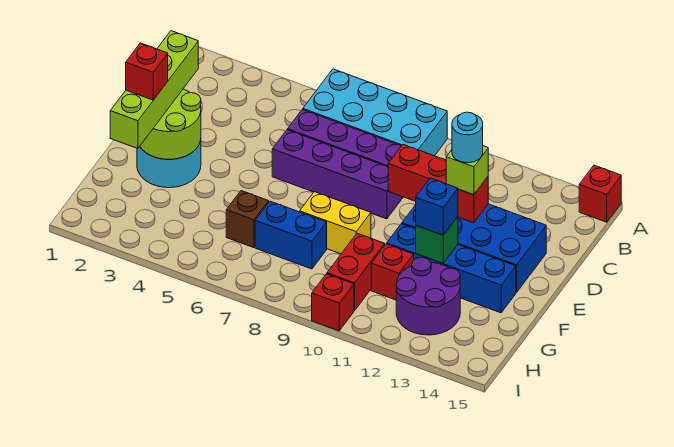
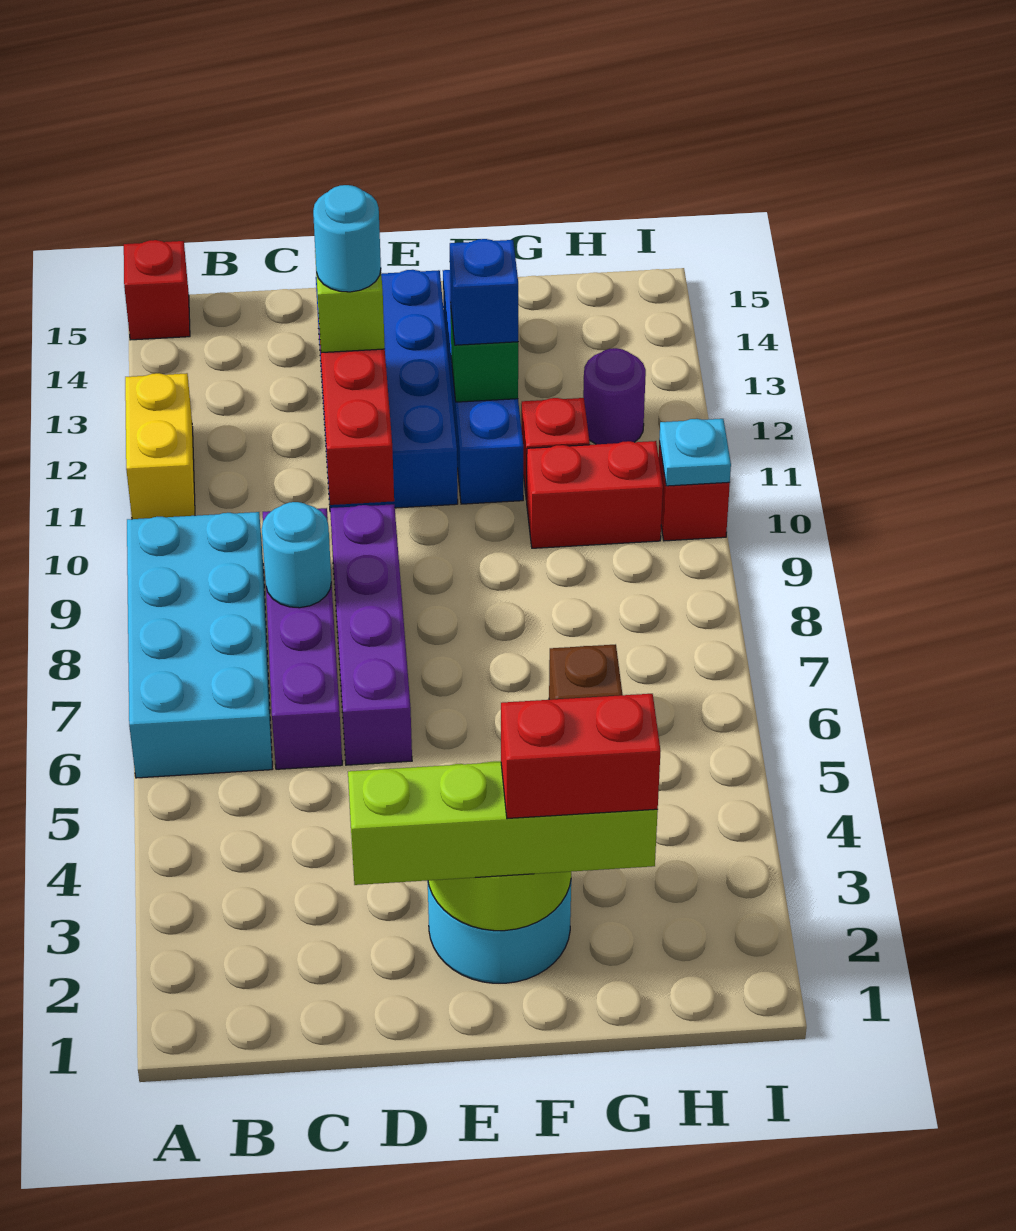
none -> cyan round brick C8 level 2
red brick F2 level 4 -> red brick F2:G2 level 4
yellow brick F8:F9 level 1 -> yellow brick A11:A12 level 1
blue brick G7:G8 level 1 -> none
purple round brick G12:H13 level 1 -> purple round brick H12 level 1
none -> cyan plate I10 level 2

